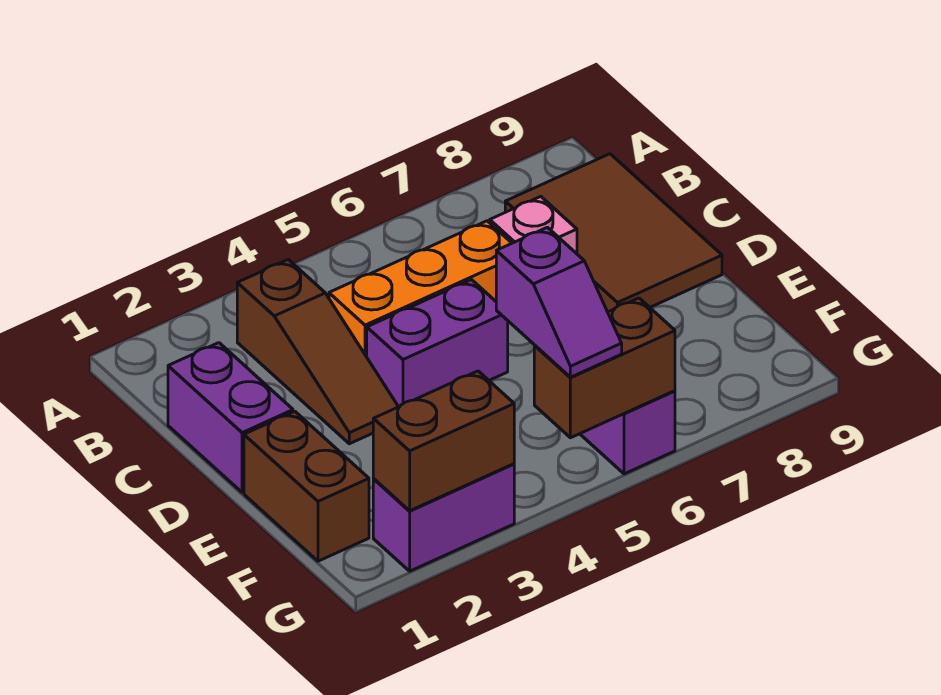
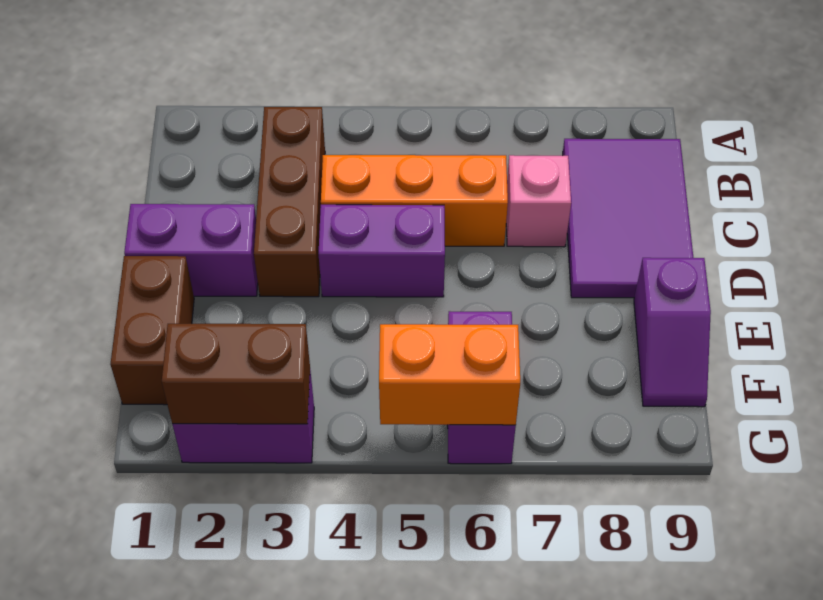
brown slope B3:D3 level 1 top B -> brown brick B3:D3 level 1
brown tile B8:D9 level 1 -> purple tile B8:D9 level 1
purple brick C1:D1 level 1 -> purple brick D1:D2 level 1
purple slope F5:G5 level 3 top F -> purple slope E9:F9 level 1 top E
brown brick G5:G6 level 2 -> orange brick G5:G6 level 2

